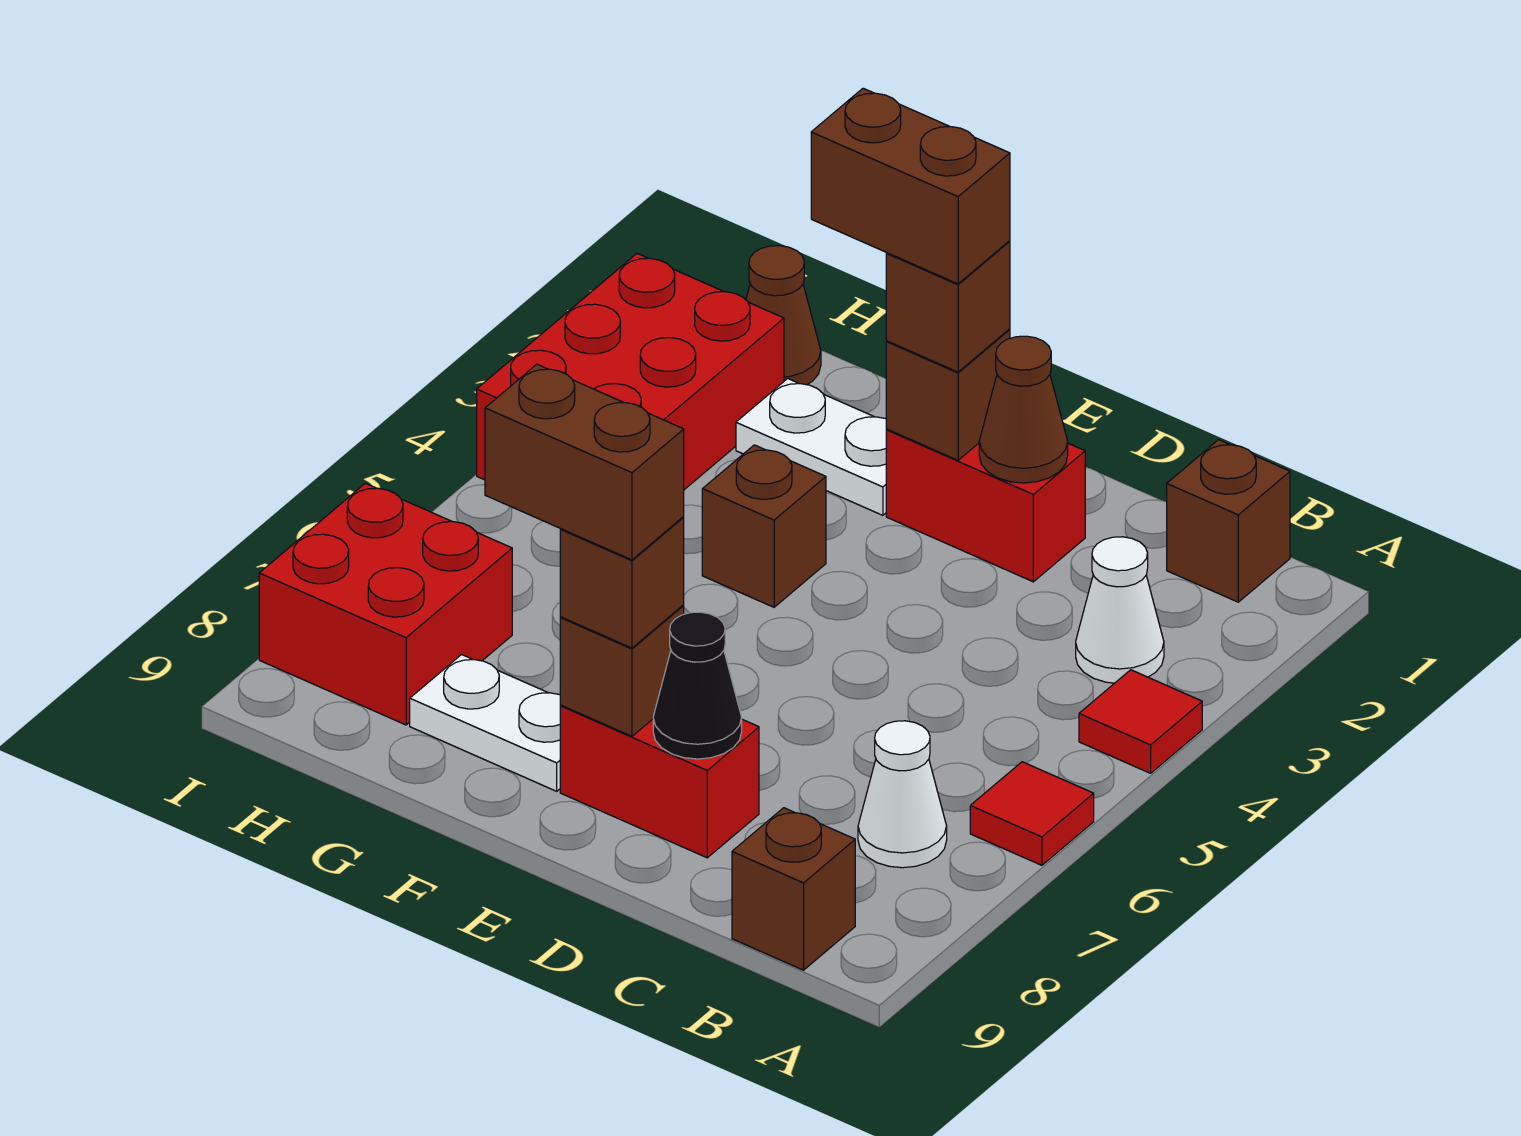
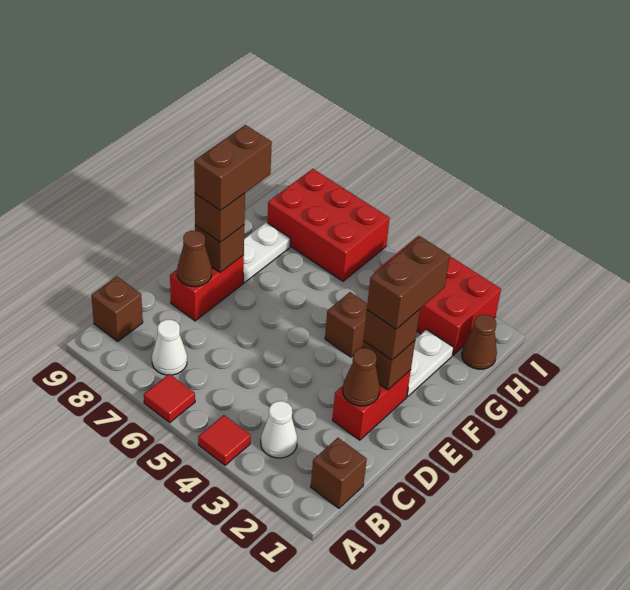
black cone D8 level 2 -> brown cone D8 level 2
red brick H7:I8 level 1 -> red brick H6:I8 level 1

